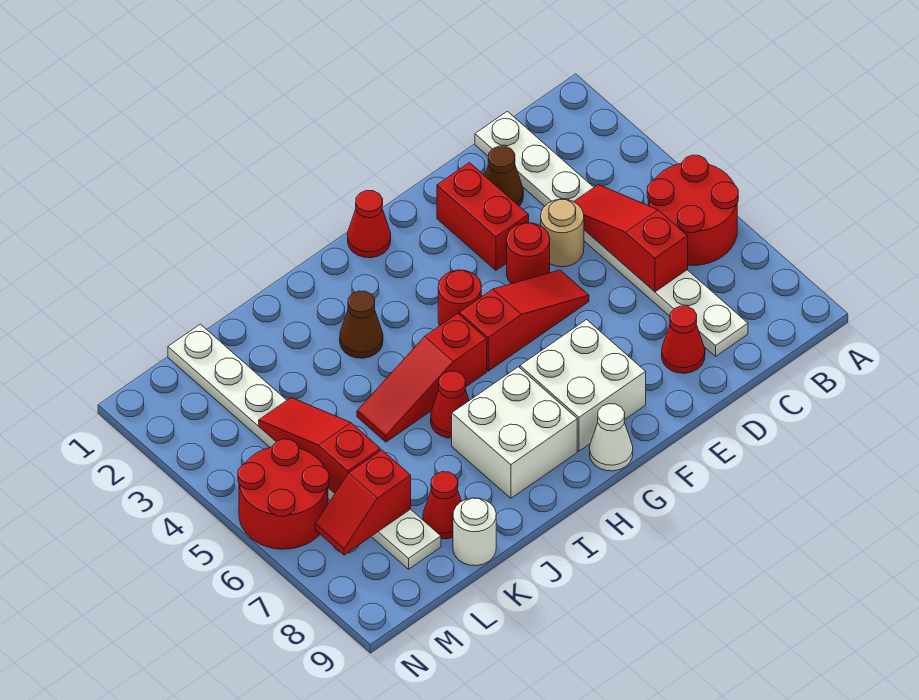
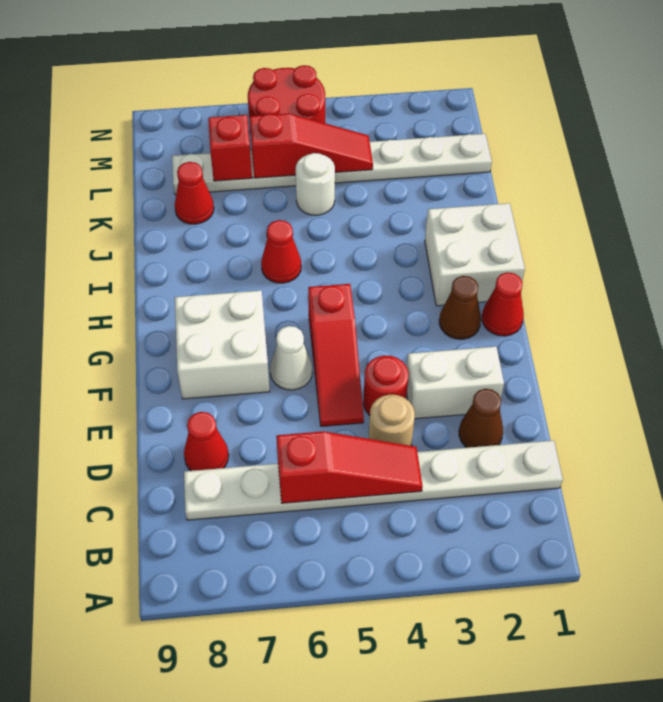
red round brick A5:B6 level 1 -> none
red brick E2:E3 level 1 -> white brick E2:E3 level 1
red round brick G4 level 1 -> none
white cone G9 level 1 -> white cone F6 level 1
red slope H5:J5 level 1 top H -> none
white brick H7:I8 level 1 -> white brick H1:I2 level 1
brown cone I3 level 1 -> brown cone G2 level 1
white round brick K9 level 1 -> white round brick K5 level 1

